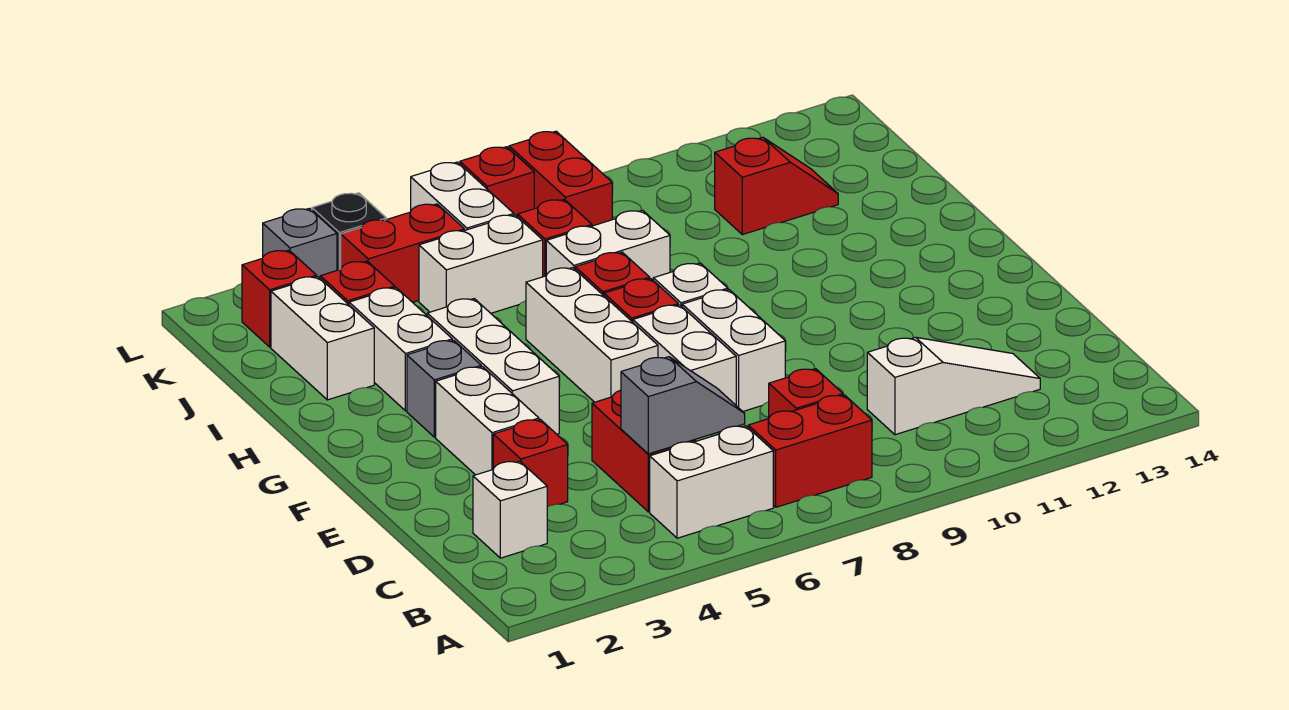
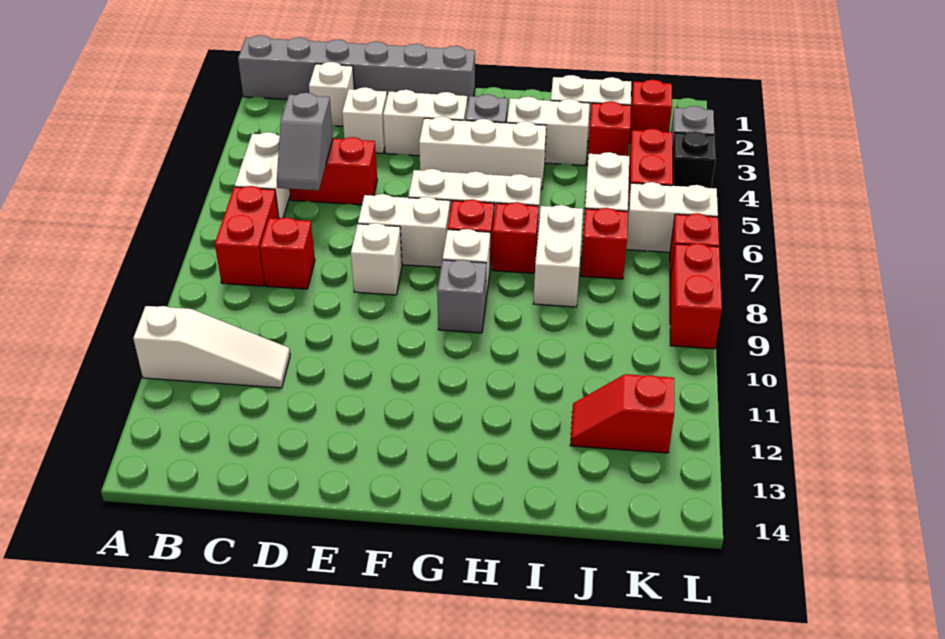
none -> grey brick A1:F1 level 1
white slope C10:C12 level 1 top 10 -> white slope A11:C11 level 1 top A
red brick D3 level 1 -> white brick D3 level 1
white brick E8:F8 level 1 -> white brick E8 level 1
none -> grey brick G9 level 1
red slope J11:J12 level 1 top 11 -> red slope J12:K12 level 1 top K
red brick K8:L8 level 1 -> red brick L8:L9 level 1

